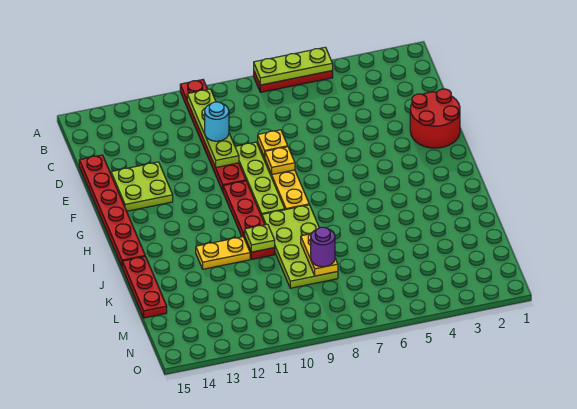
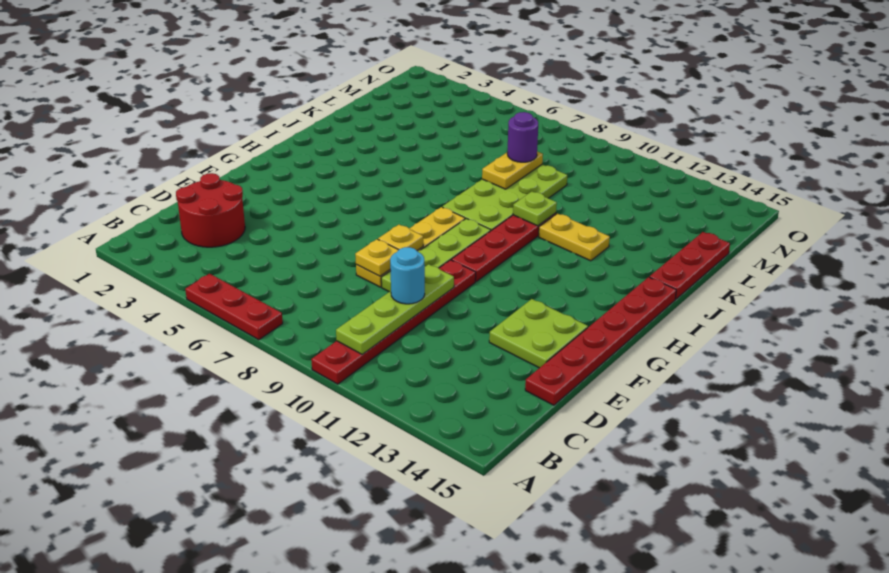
lime plate A5:A7 level 2 -> none
red round brick E1:F2 level 1 -> red round brick C2:D3 level 1

